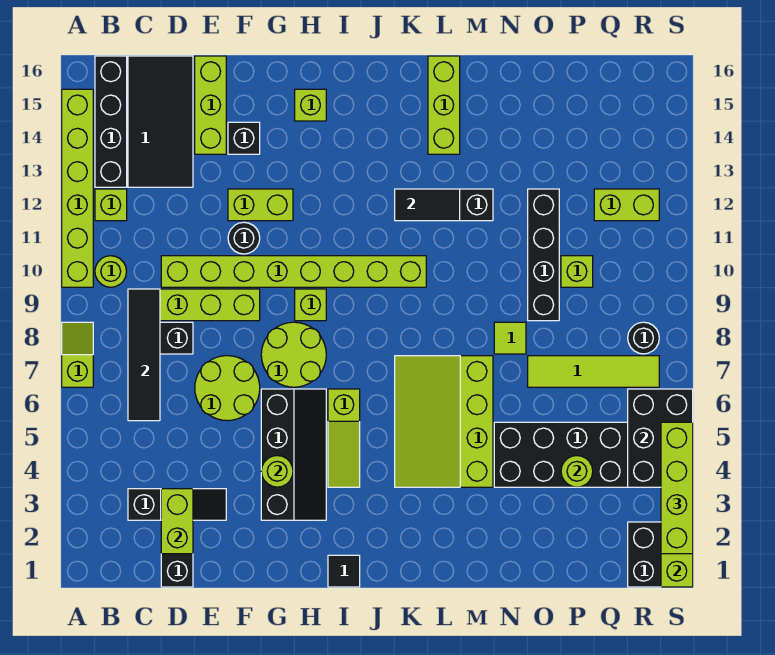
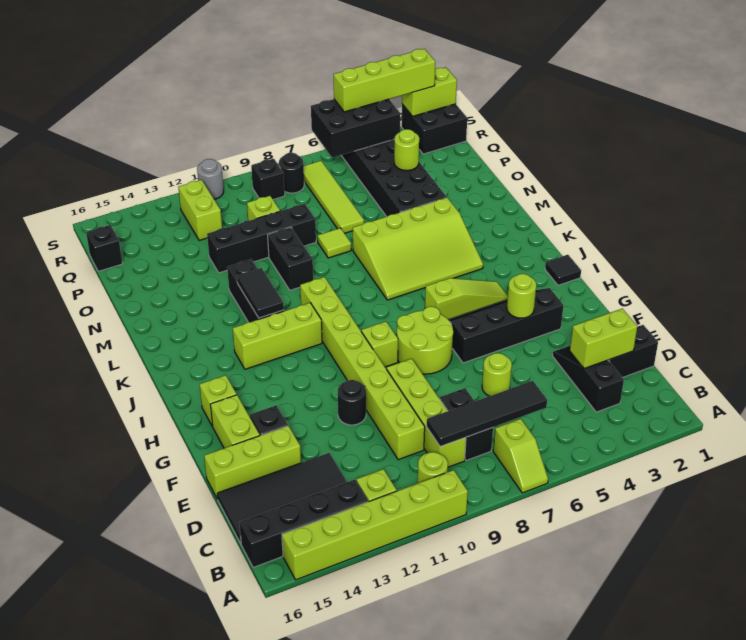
lime slope A7:A8 level 1 top 7 -> lime slope A7:B7 level 1 top B
lime round brick E6:F7 level 1 -> lime round brick E6 level 1
lime brick F12:G12 level 1 -> lime brick F15:G15 level 1
lime brick L14:L16 level 1 -> lime brick J11:J13 level 1
none -> black brick M10:N10 level 1
none -> black brick Q16 level 1
none -> black brick R9 level 1
none -> grey round brick S11 level 1

